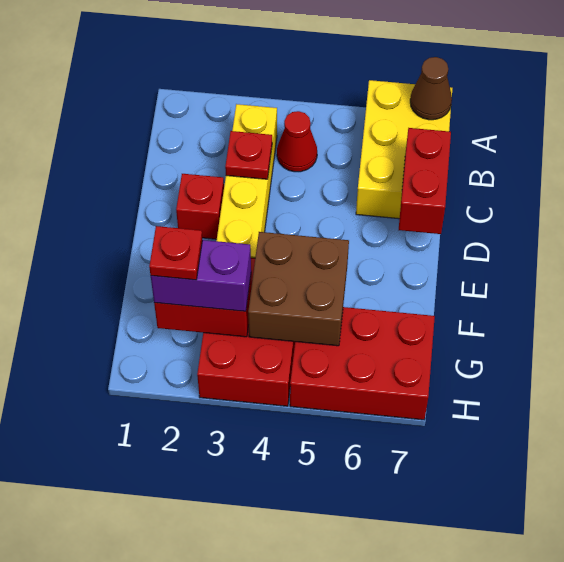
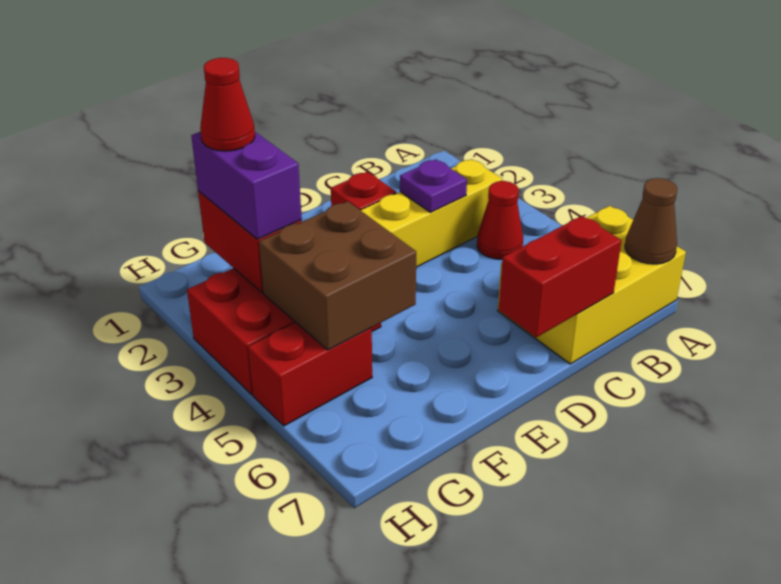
red plate C3 level 2 -> purple plate C3 level 2
red plate G2 level 4 -> red cone G2 level 4
red brick G5:H7 level 1 -> red brick G5:H5 level 1

